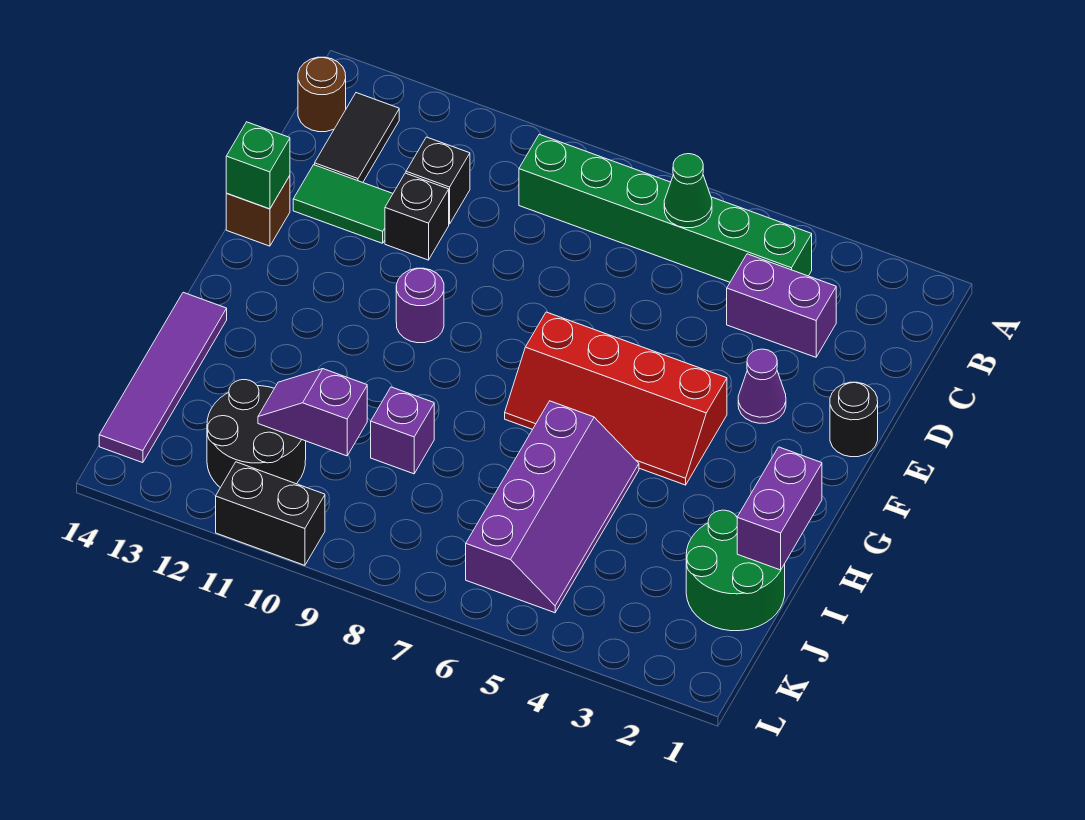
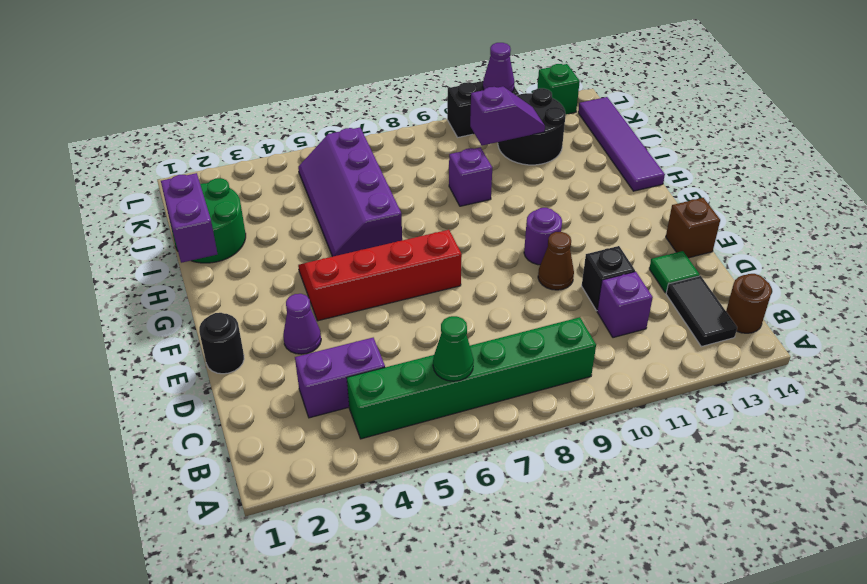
black brick C11 level 1 -> purple brick C11 level 1
green tile D12:D13 level 1 -> green tile D13 level 1
none -> brown cone E10 level 1
green brick E14 level 2 -> green brick L13 level 1
none -> purple cone L11 level 2

